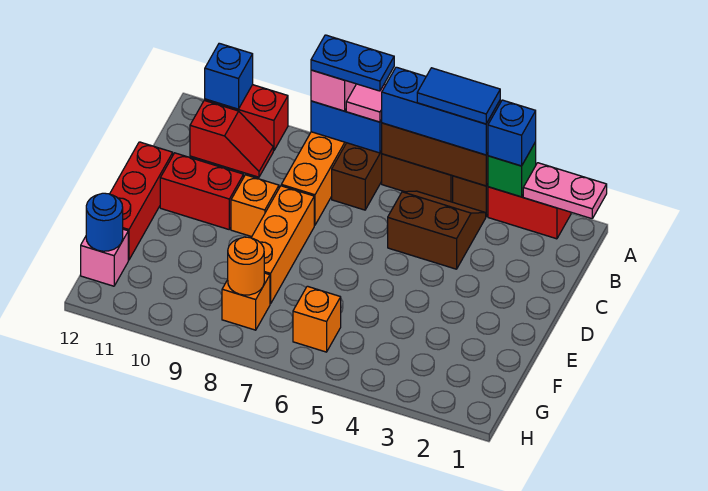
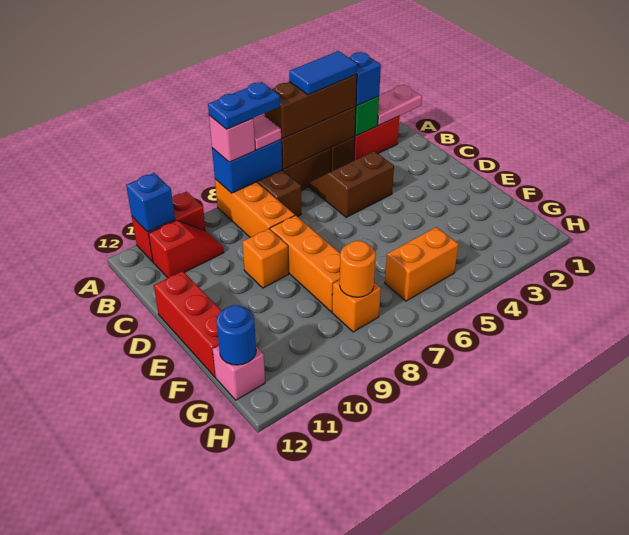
blue brick A4:A6 level 3 -> brown brick A4:A6 level 3
red brick D10:D11 level 1 -> none
orange brick G6 level 1 -> orange brick G5:G6 level 1

